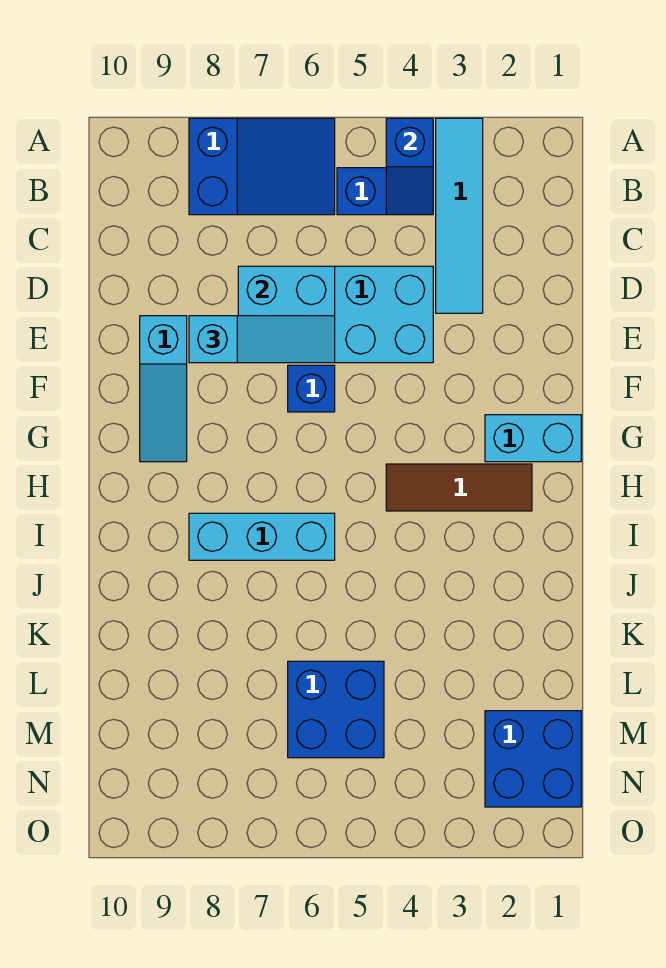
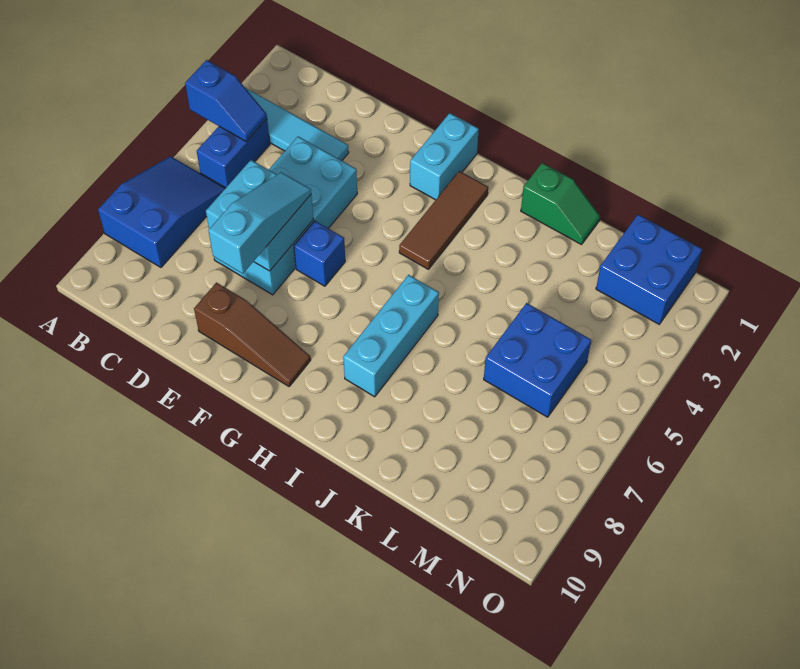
cyan slope E9:G9 level 1 top E -> brown slope E9:G9 level 1 top E
none -> green slope J1:K1 level 1 top J

